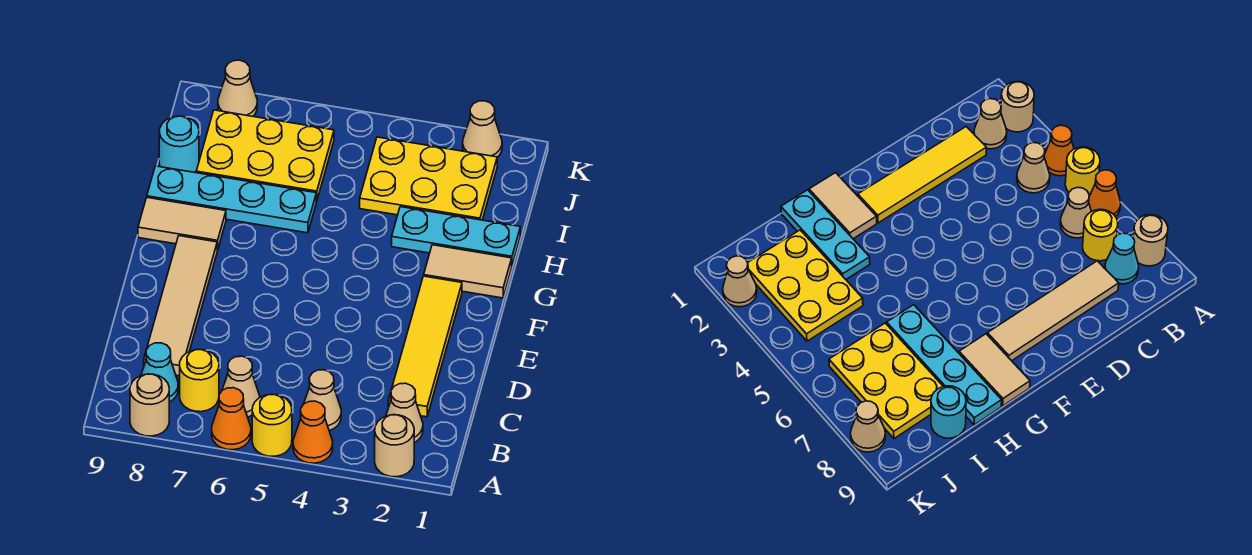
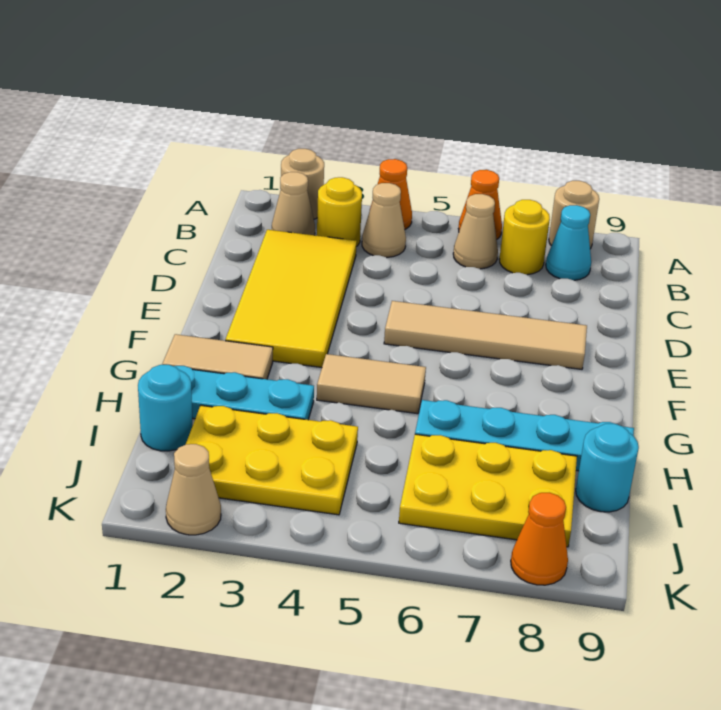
yellow round brick A5 level 1 -> yellow round brick B3 level 1
yellow tile C2:F2 level 1 -> yellow tile C2:F3 level 1
tan tile C8:F8 level 1 -> tan tile E5:E8 level 1
tan tile G8:G9 level 1 -> tan tile G4:G5 level 1
none -> cyan round brick I1 level 1
tan cone K8 level 1 -> orange cone K8 level 1

